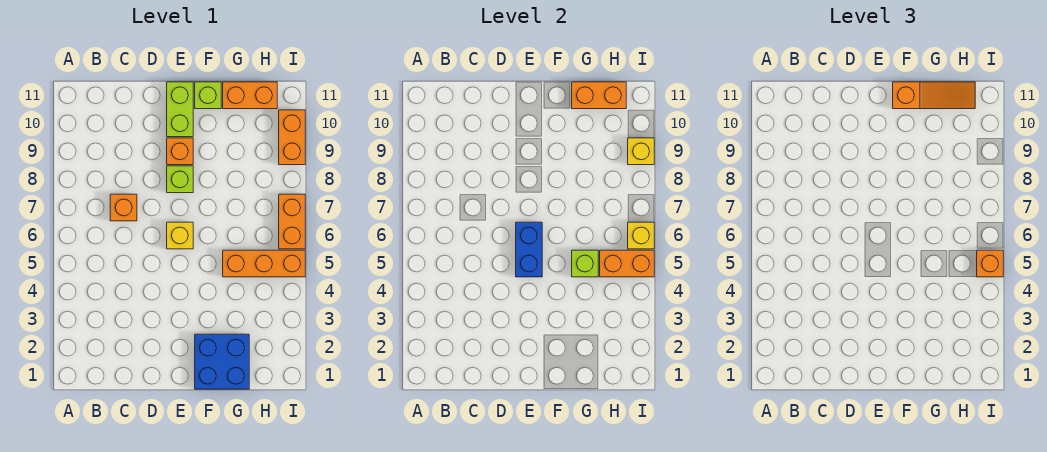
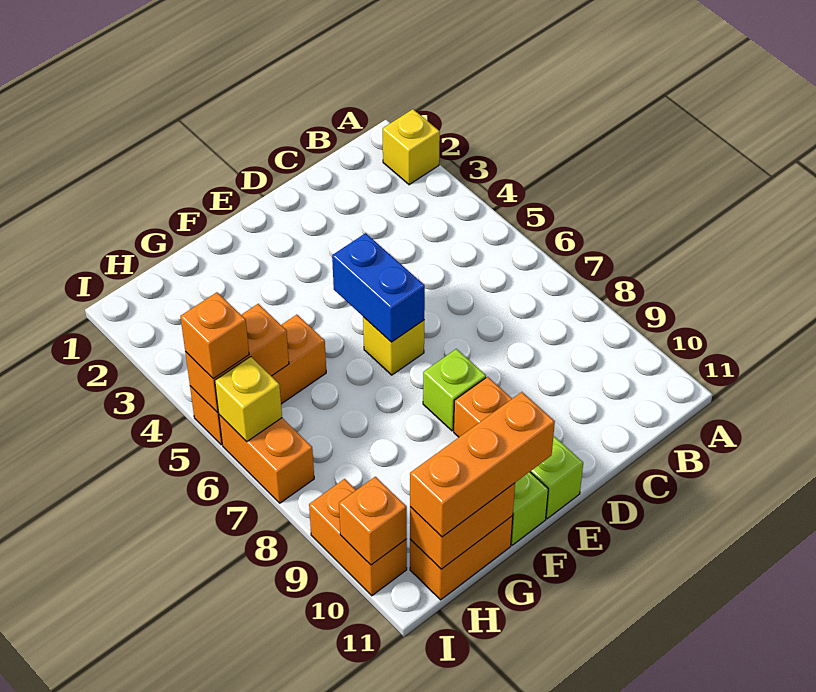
orange brick C7 level 1 -> orange brick I10 level 2
blue brick F1:G2 level 1 -> none
orange slope F11:H11 level 3 top F -> orange brick F11:H11 level 3
lime brick G5 level 2 -> none
yellow brick I9 level 2 -> yellow brick A2 level 1

